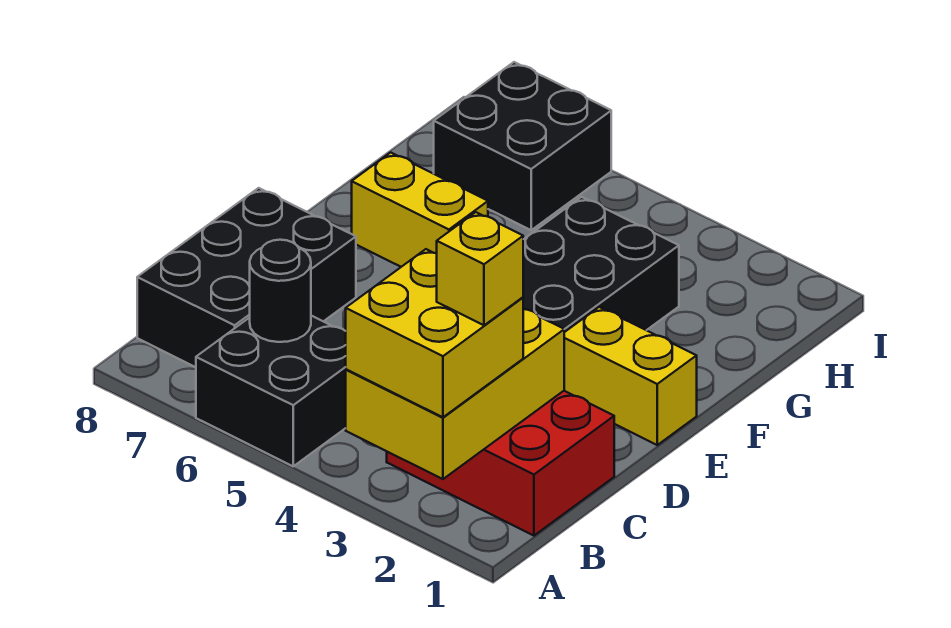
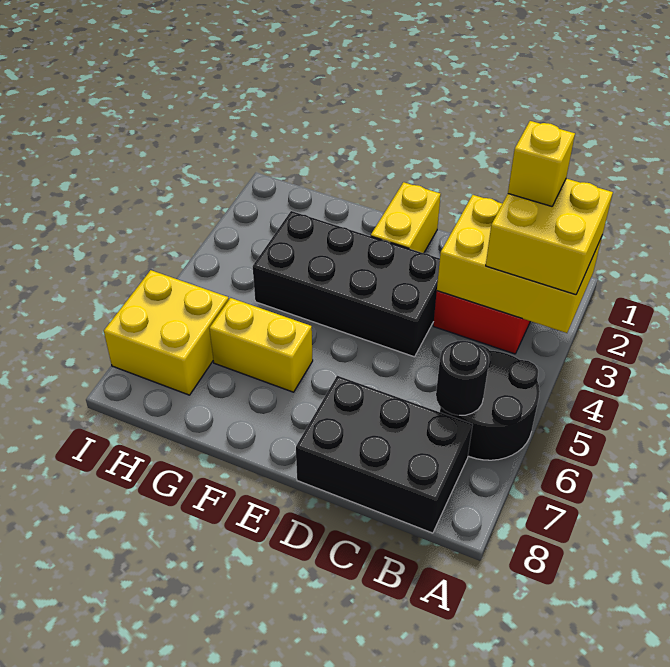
black brick A5:B6 level 1 -> black round brick A5:B6 level 1
yellow brick F6:F7 level 1 -> yellow brick F6:G6 level 1
black brick H6:I7 level 1 -> yellow brick H6:I7 level 1

